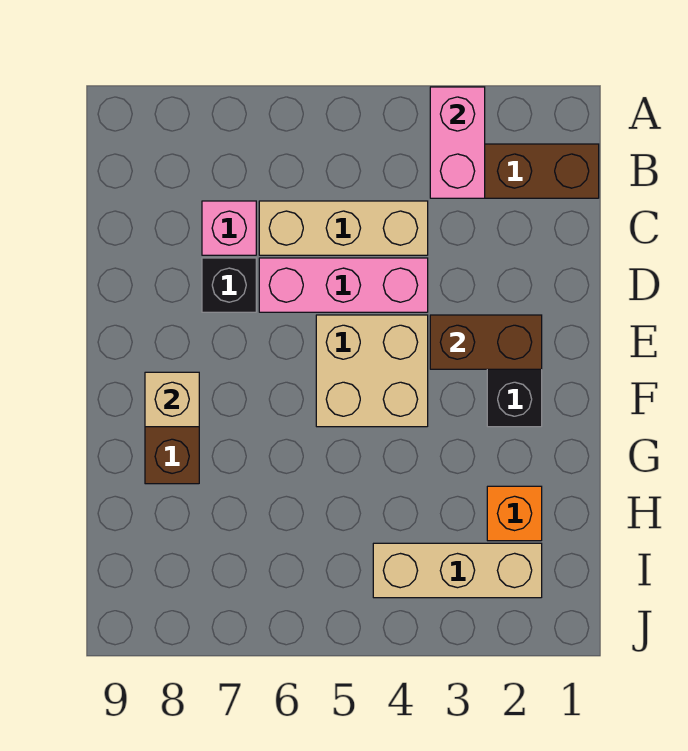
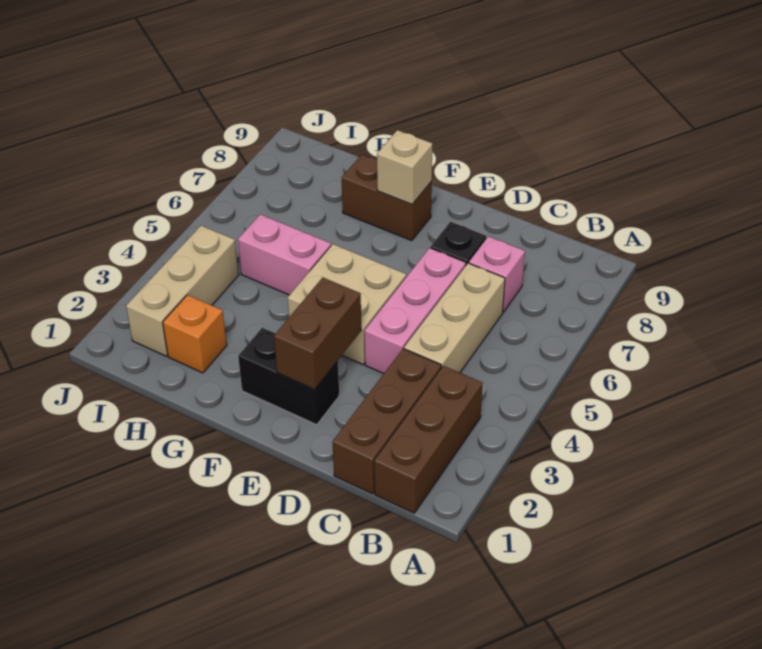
pink brick A3:B3 level 2 -> pink brick G5:H5 level 1
none -> brown brick C1:C3 level 1

